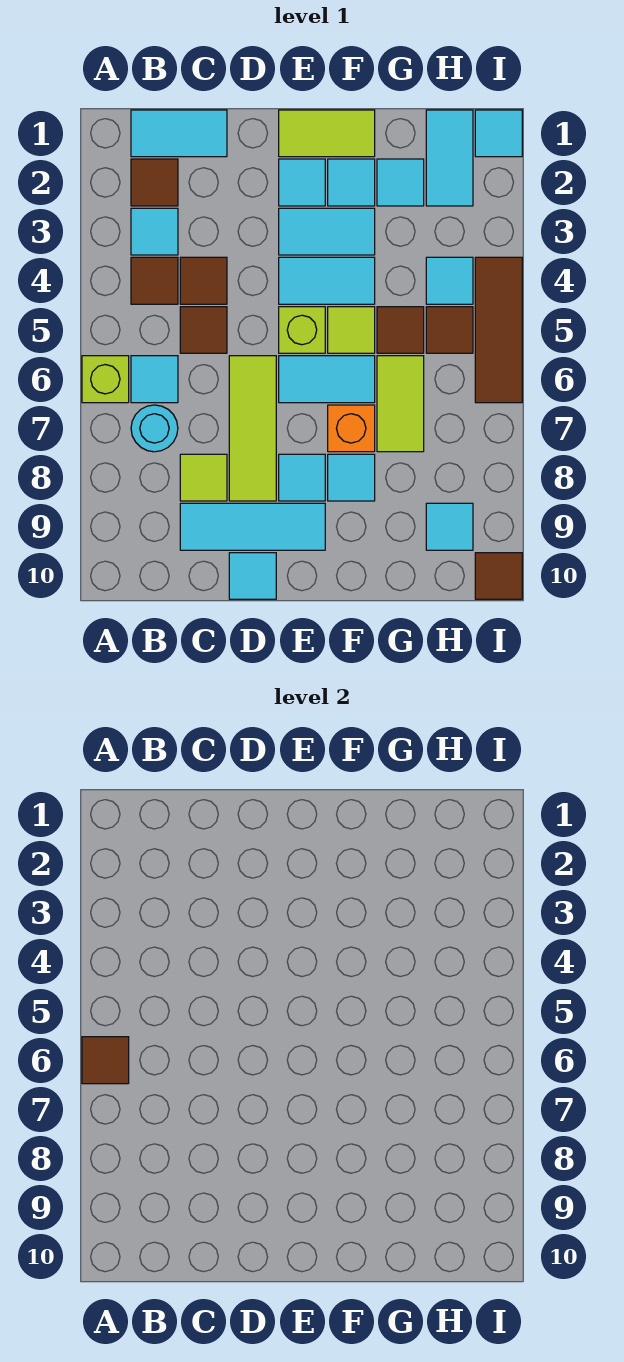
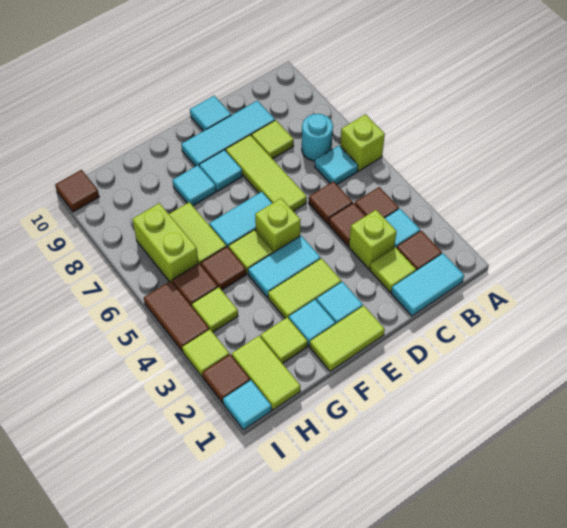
brown tile A6 level 2 -> brown tile I2 level 1
none -> lime tile C2 level 1
none -> lime brick C3 level 1
cyan tile E3:F3 level 1 -> lime tile E3:F3 level 1
orange brick F7 level 1 -> none
cyan tile G2 level 1 -> lime tile G2 level 1
cyan tile H1:H2 level 1 -> lime tile H1:H2 level 1
cyan tile H4 level 1 -> lime tile H4 level 1
none -> lime brick H6:H7 level 1
cyan tile H9 level 1 -> none
none -> lime tile I3 level 1
brown tile I4:I6 level 1 -> brown tile I4:I5 level 1

